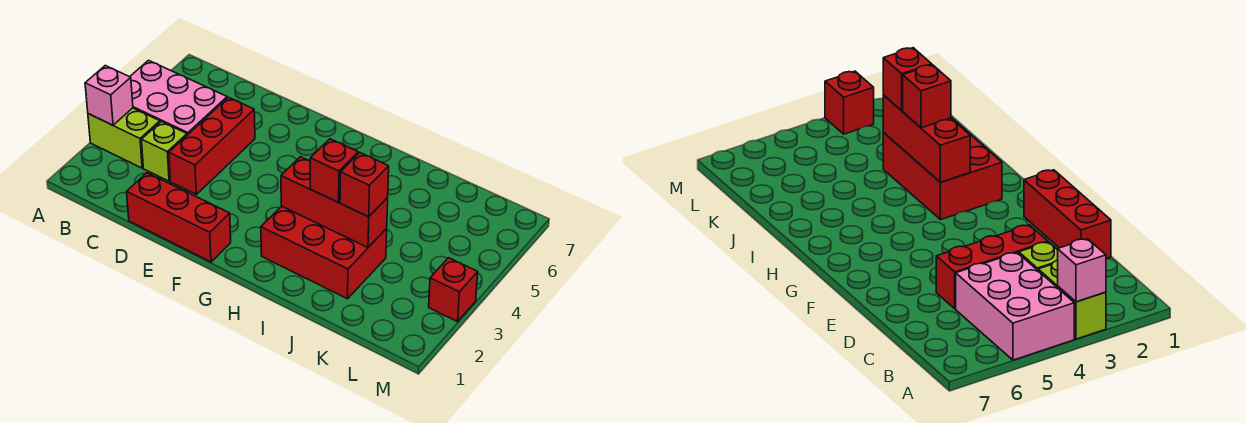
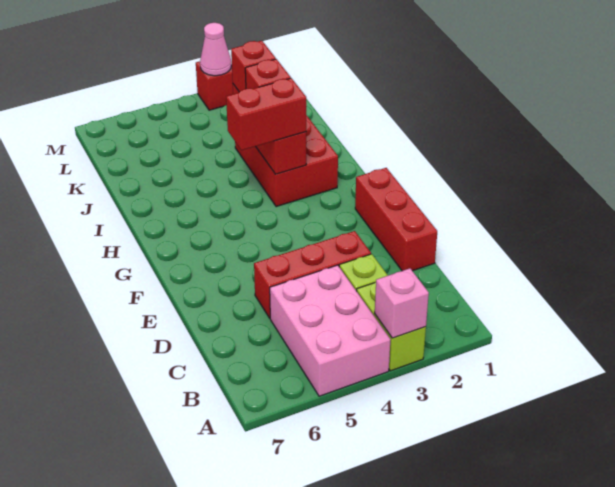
none -> red brick H3:H4 level 3
none -> pink cone M3 level 2

